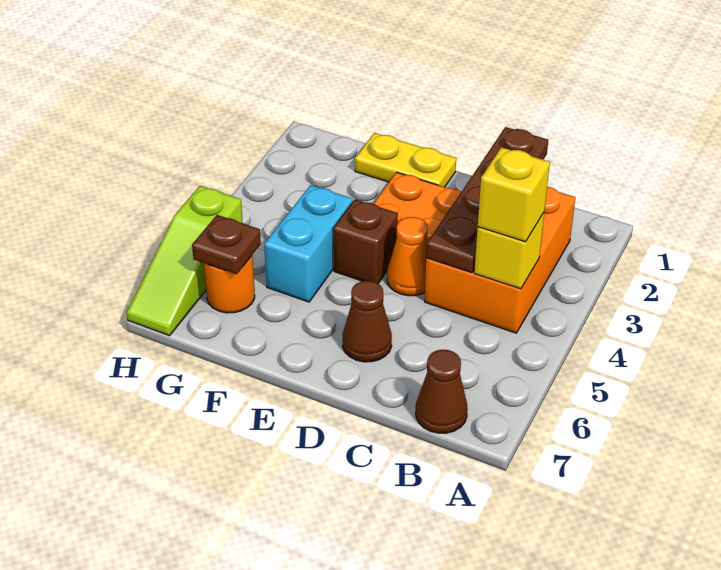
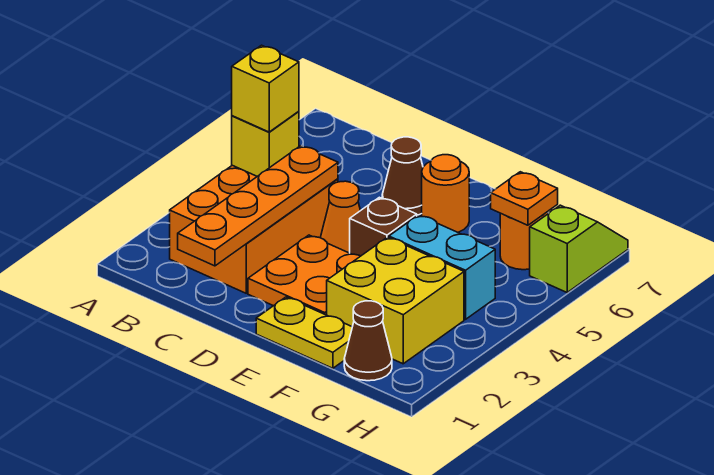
brown cone B7 level 1 -> brown cone G1 level 1
brown plate C1:C4 level 2 -> orange plate C1:C4 level 2
none -> orange round brick E6 level 1
none -> yellow brick F2:G3 level 1
cyan brick F4:F5 level 1 -> cyan brick F4:G4 level 1
brown plate G6 level 2 -> orange plate G6 level 2
lime slope H5:H7 level 1 top 5 -> lime slope H6:H7 level 1 top 6

